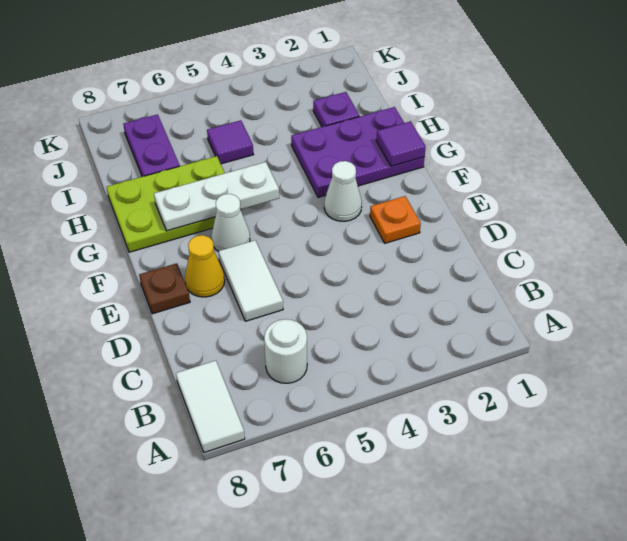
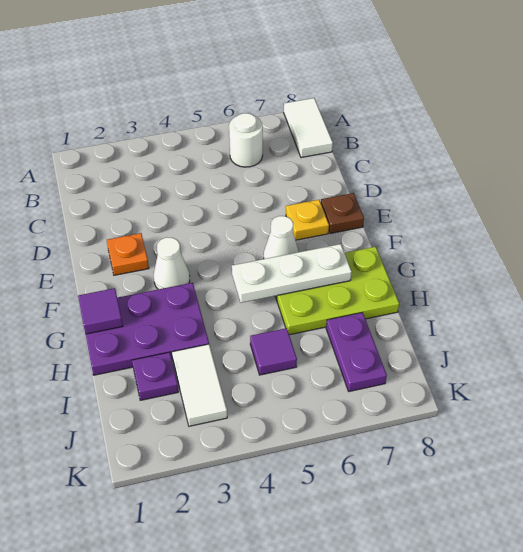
white tile D6:E6 level 1 -> white tile I3:J3 level 1
yellow cone E7 level 1 -> yellow plate E7 level 1

